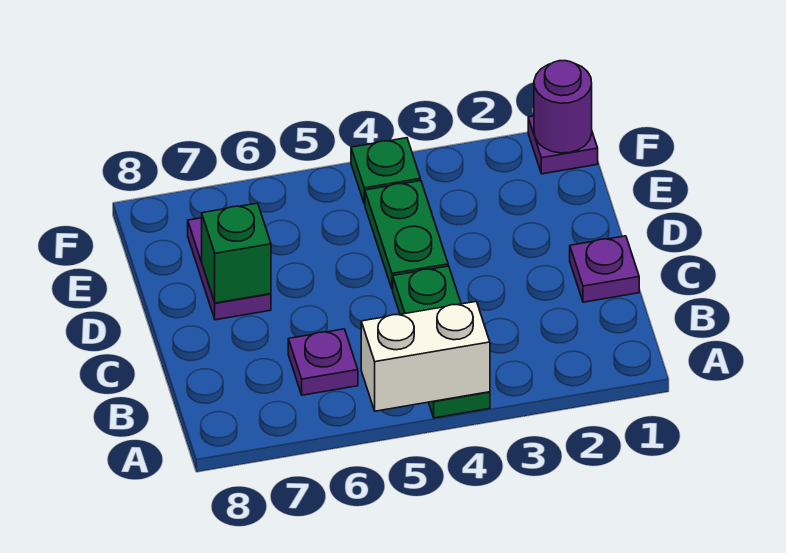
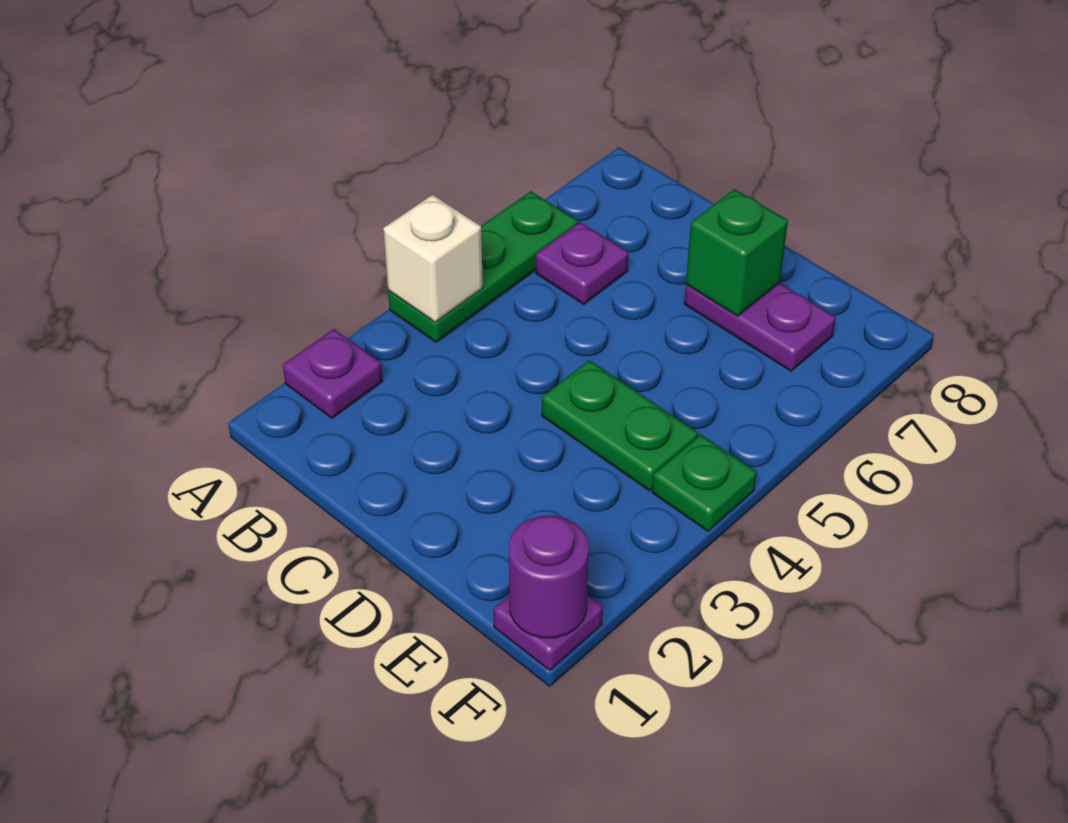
green plate A4:C4 level 1 -> green plate A4:A6 level 1
white brick A4:A5 level 2 -> white brick A4 level 2
purple plate C1 level 1 -> purple plate A2 level 1

